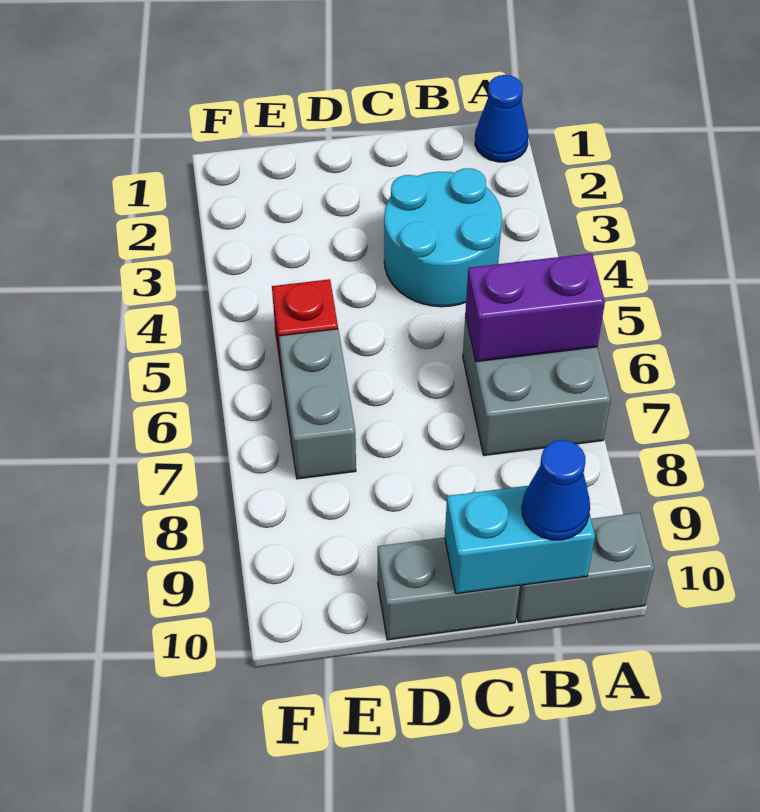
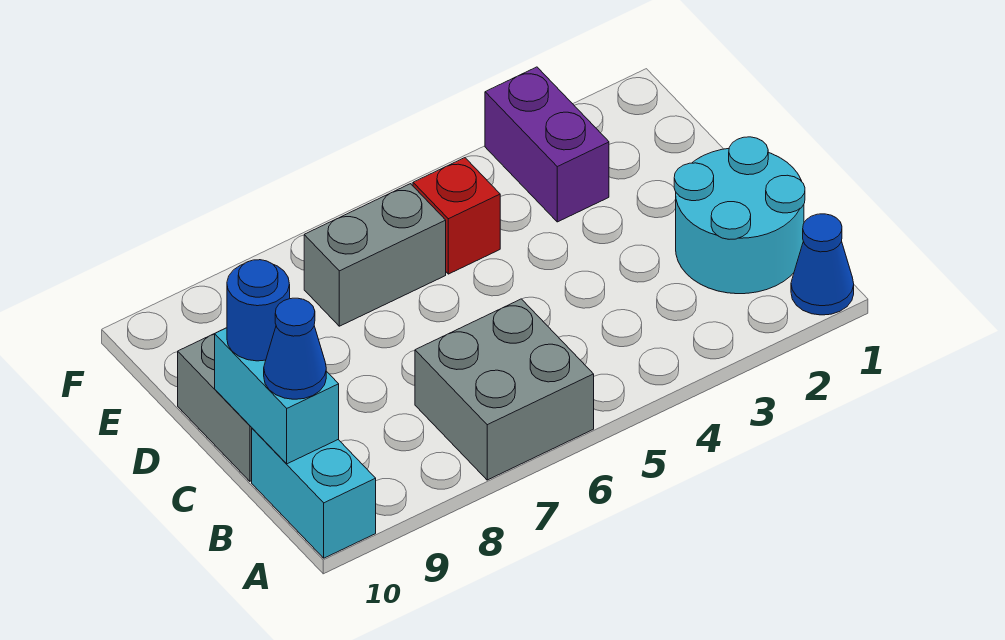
purple brick A6:B6 level 2 -> purple brick E3:F3 level 1
grey brick A10:B10 level 1 -> cyan brick A10:B10 level 1
cyan round brick B3:C4 level 1 -> cyan round brick B1:C2 level 1
none -> blue round brick C10 level 3

